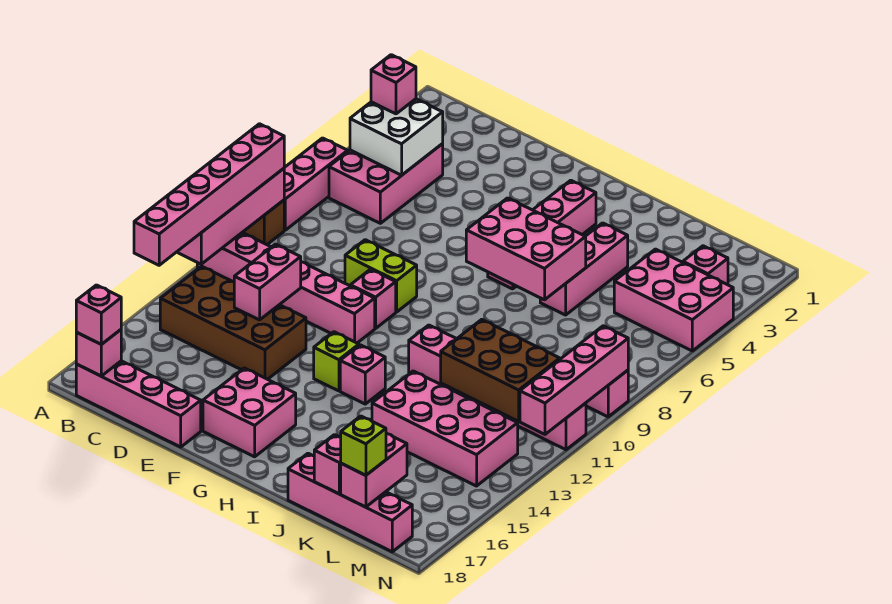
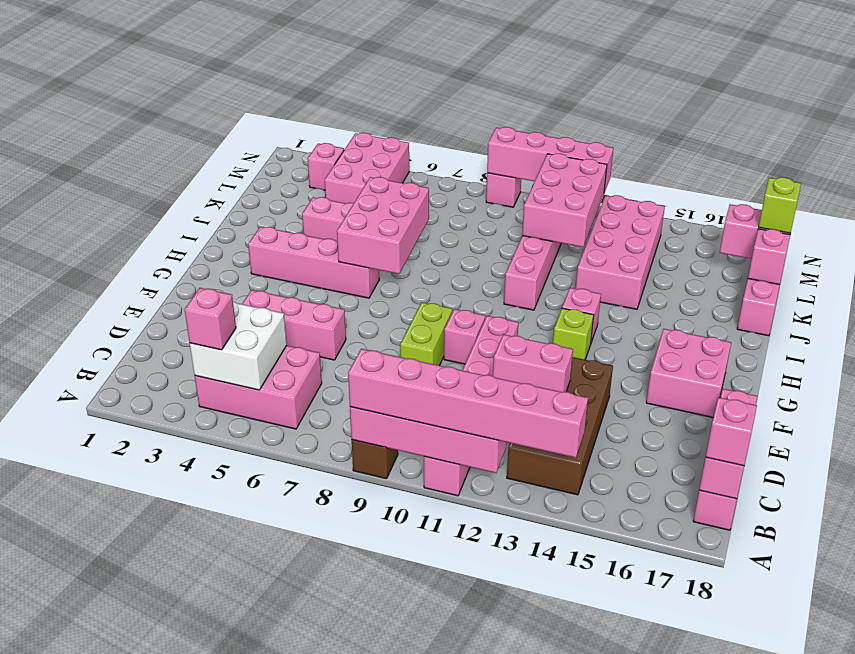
pink brick A6:A8 level 1 -> pink brick E4:E6 level 1
brown brick K11:M12 level 2 -> pink brick K11:M12 level 2

